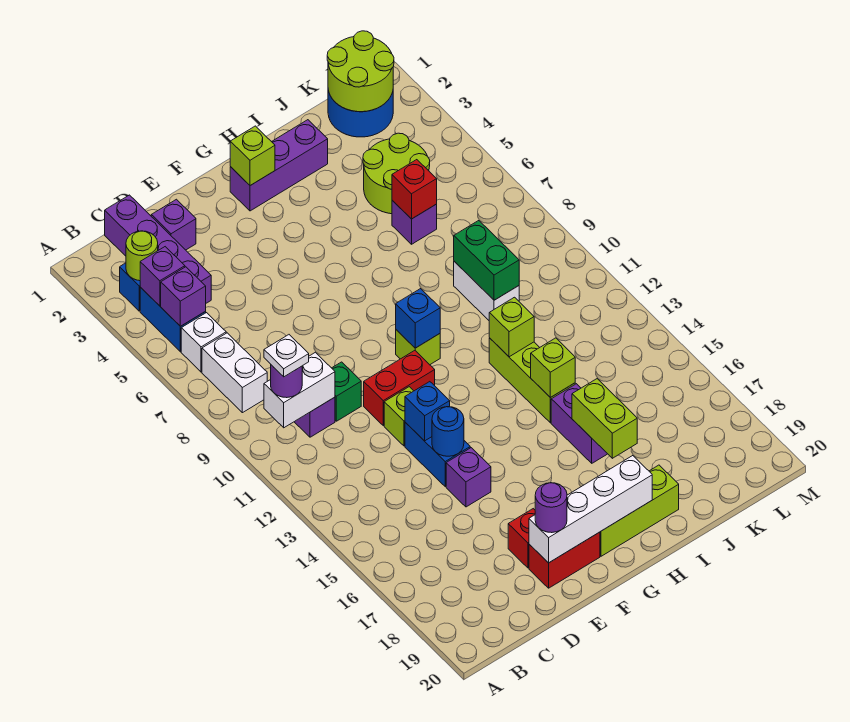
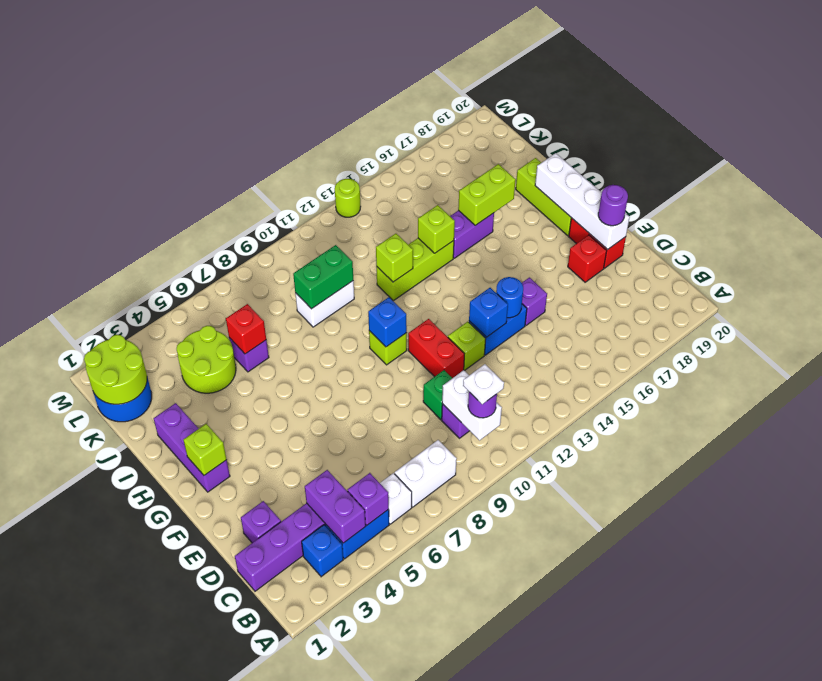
lime round brick B3 level 2 -> lime round brick M13 level 1
purple brick B4 level 2 -> purple brick B4:C4 level 2

